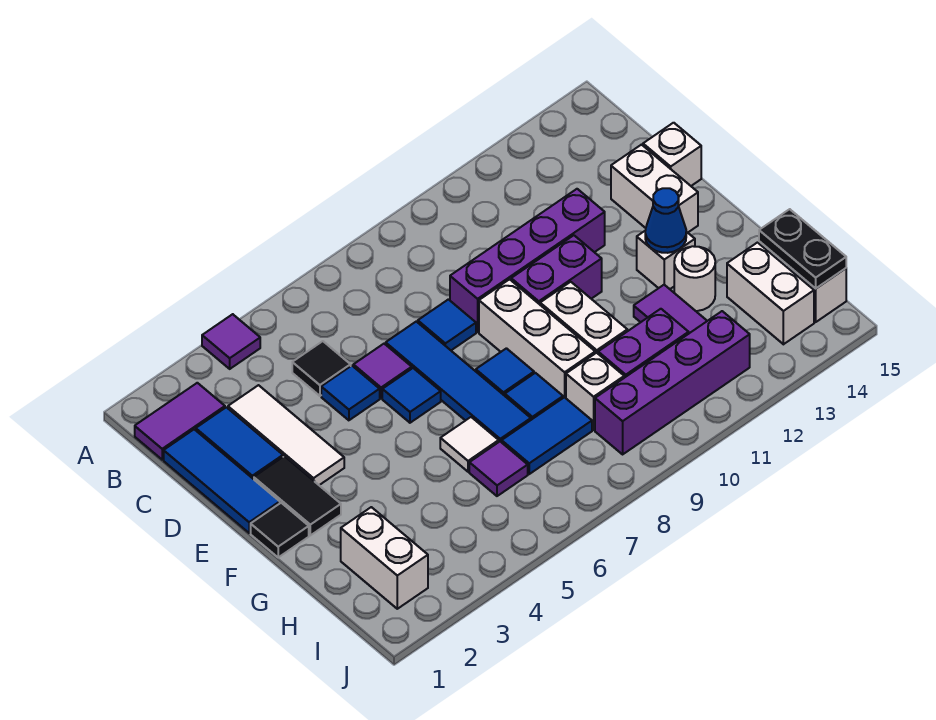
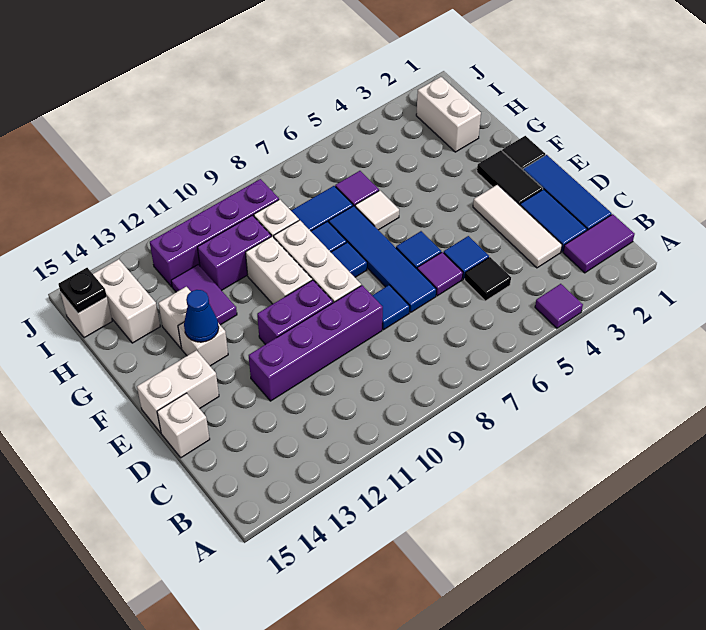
white brick D14:E14 level 1 -> white brick E14:E15 level 1
white round brick G13 level 1 -> white brick G13 level 1
black plate H15:I15 level 2 -> black plate I15 level 2

